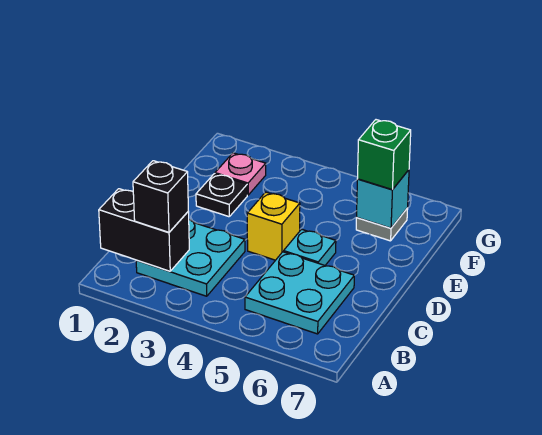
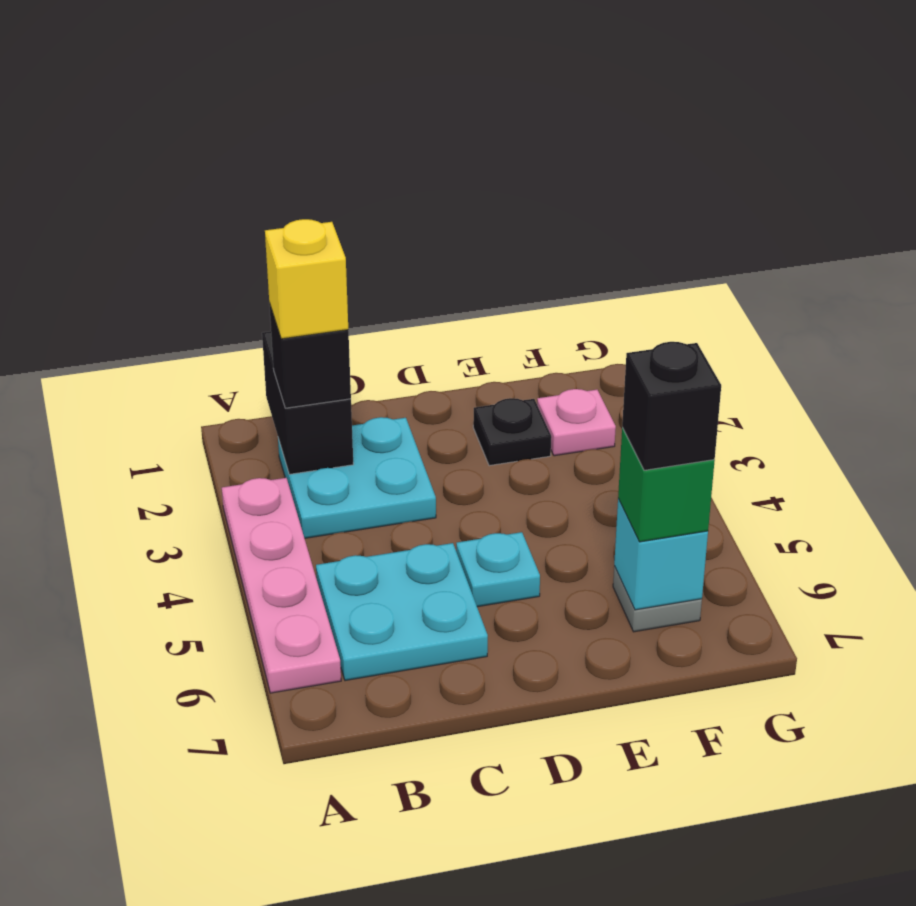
none -> pink plate A3:A6 level 1
yellow brick D4 level 1 -> yellow brick B2 level 4
none -> black brick F6 level 4

